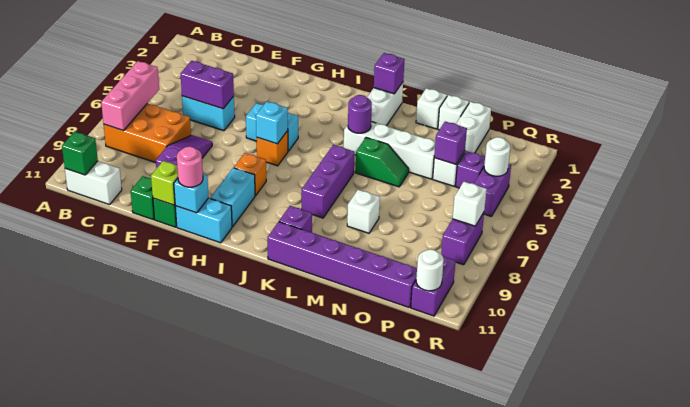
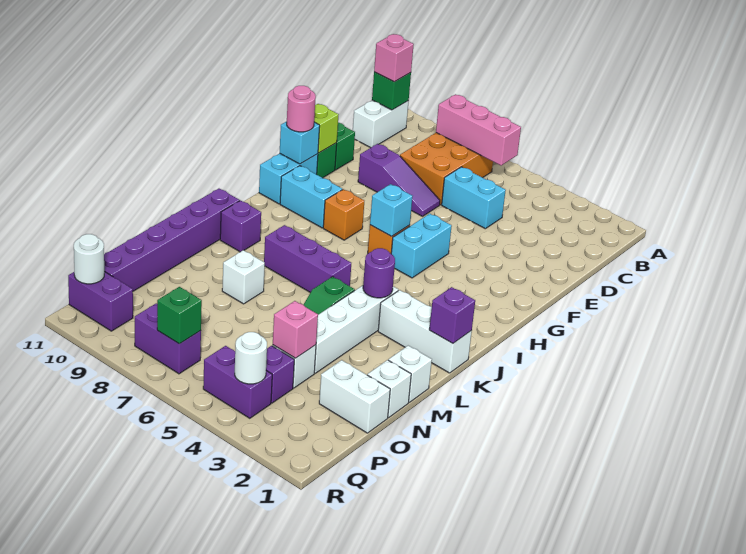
none -> pink brick B11 level 3
cyan brick D5:E5 level 1 -> cyan brick D5:D6 level 1
purple brick D5:E5 level 2 -> none
purple brick O4 level 2 -> pink brick O4 level 2
white brick Q7 level 2 -> green brick Q7 level 2

